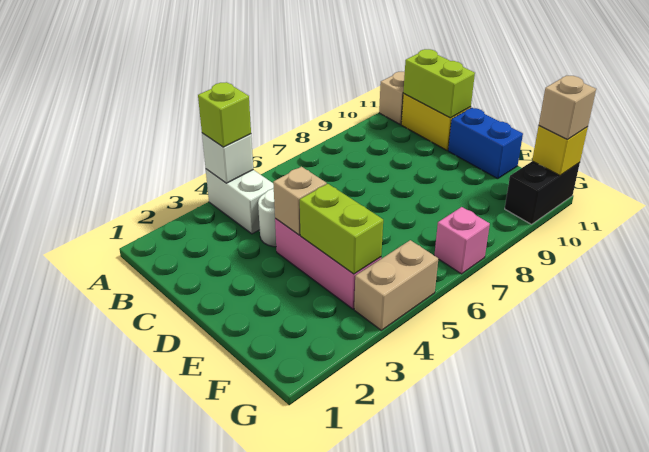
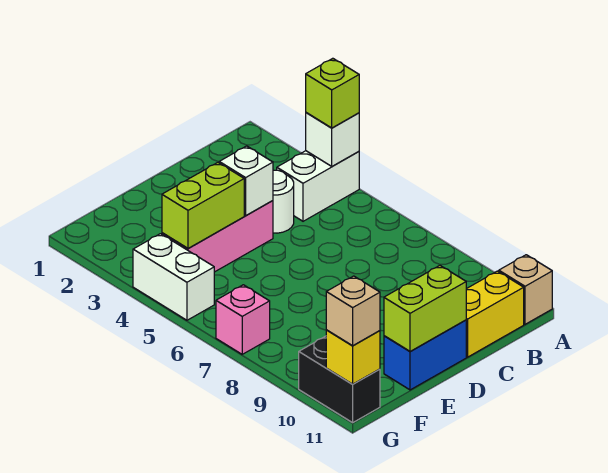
lime brick B11:C11 level 2 -> lime brick D11:E11 level 2
tan brick D4 level 2 -> white brick D4 level 2
tan brick G4:G5 level 1 -> white brick G4:G5 level 1

